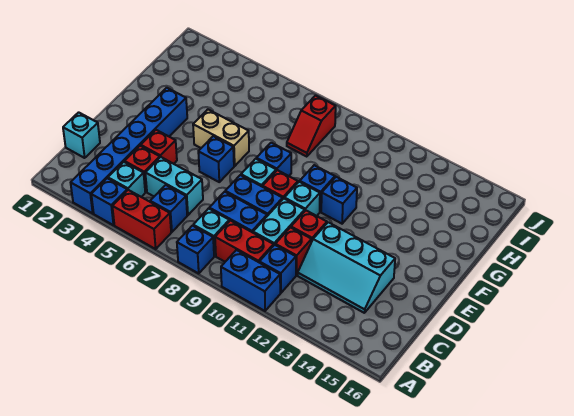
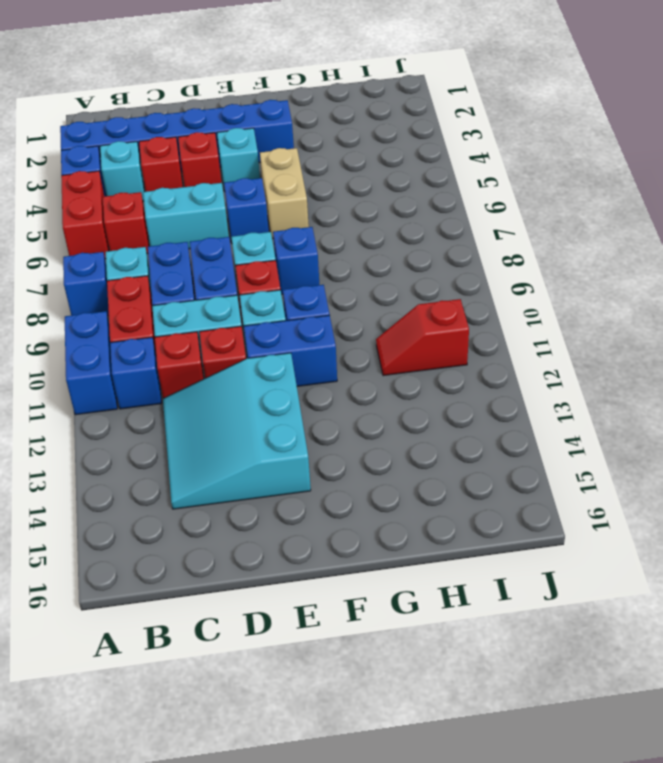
blue brick B6 level 1 -> red brick B6 level 1
cyan brick C1 level 1 -> cyan brick E4 level 1
cyan brick C5:C6 level 1 -> cyan brick C6:D6 level 1
cyan slope C12:D14 level 1 top D -> cyan slope C12:E14 level 1 top E
blue brick F11 level 1 -> blue brick E11:F11 level 1
red slope H8:I8 level 1 top I -> red slope H11:I11 level 1 top I

